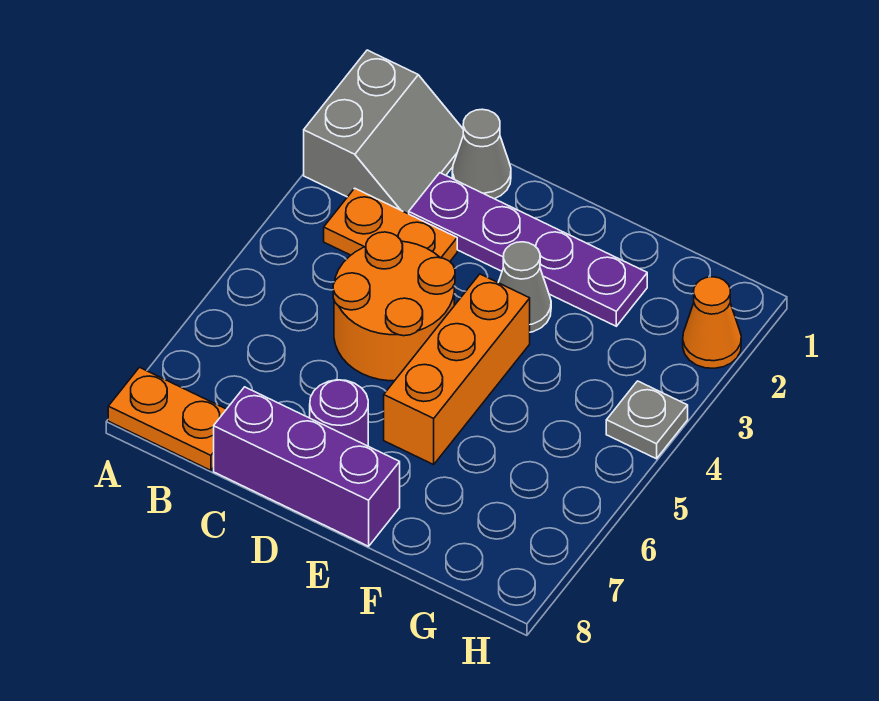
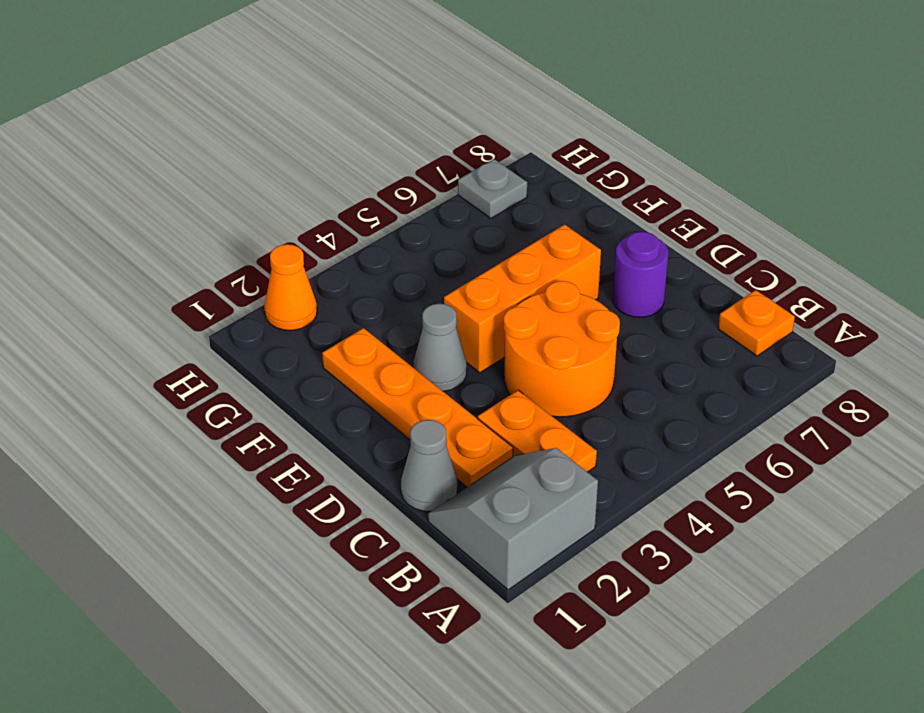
orange plate A8:B8 level 1 -> orange plate B8 level 1
purple plate C2:F2 level 1 -> orange plate C2:F2 level 1
purple brick C8:E8 level 1 -> none
grey plate H4 level 1 -> grey plate H7 level 1

